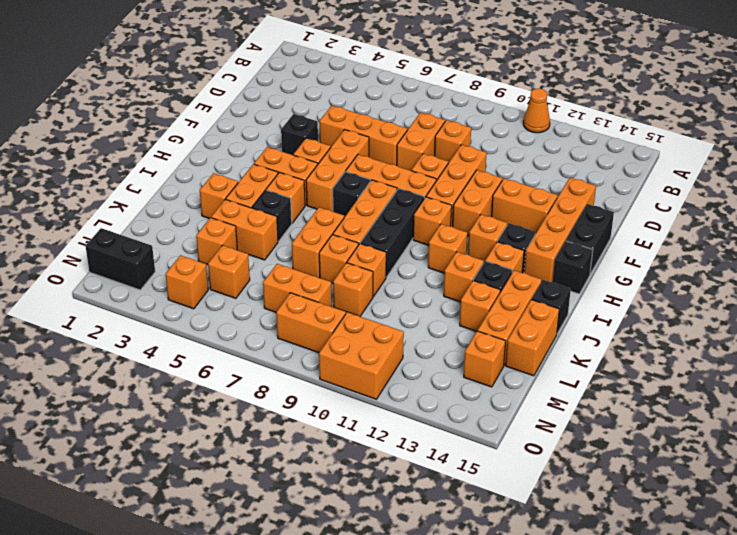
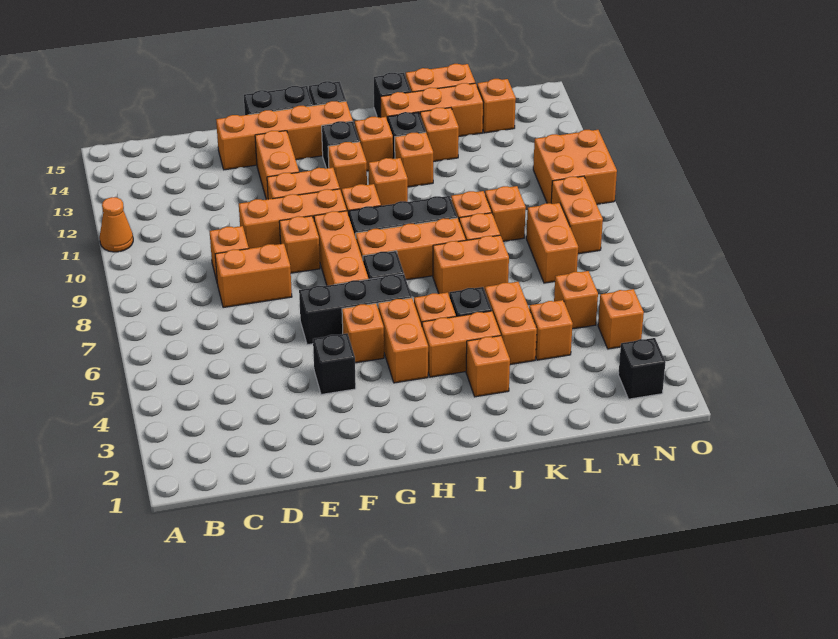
orange brick E5:E7 level 1 -> none
orange brick F6:H6 level 1 -> black brick F6:H6 level 1
black brick N1:N2 level 1 -> black brick N2 level 1

